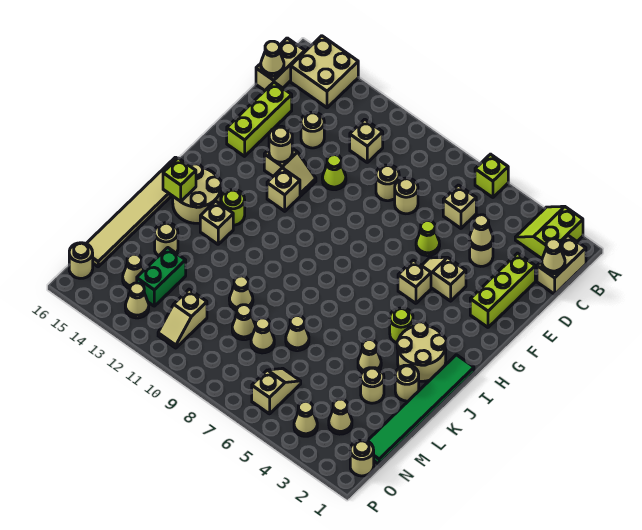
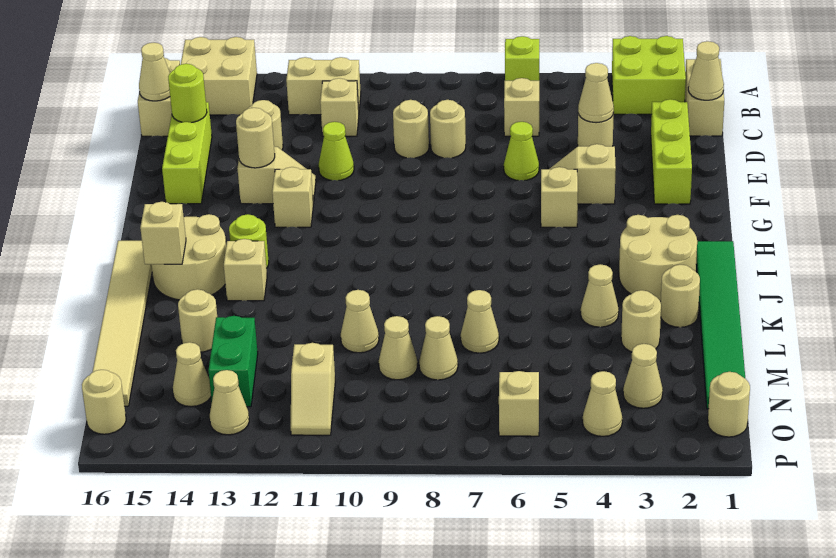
lime slope A2:B3 level 1 top 2 -> lime brick A2:B3 level 1
none -> tan brick B11:B12 level 1
lime round brick I4 level 1 -> lime round brick D15 level 2
lime brick J15 level 2 -> tan brick J15 level 2

